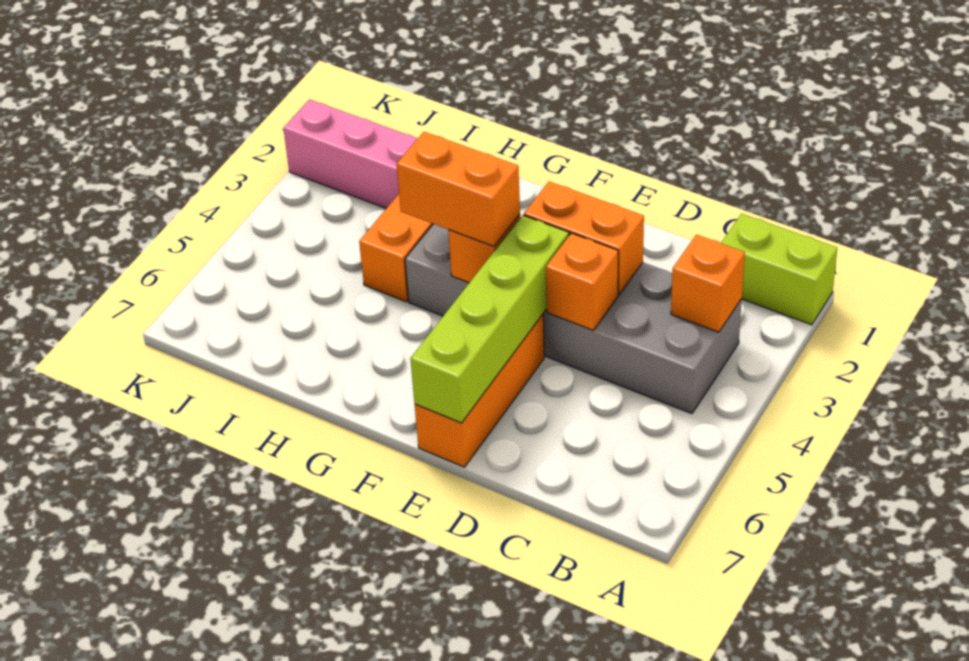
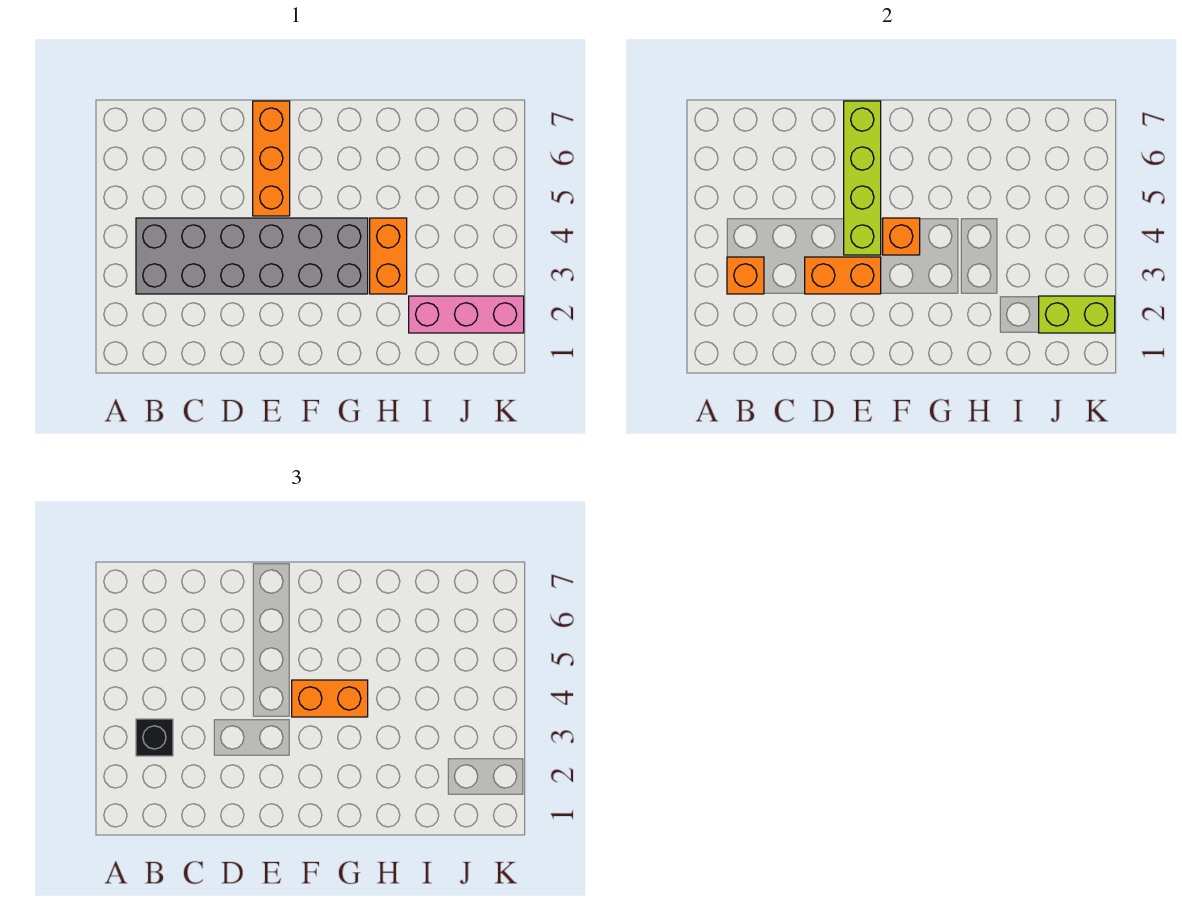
lime brick A1:B1 level 1 -> lime brick J2:K2 level 2
none -> black brick B3 level 3
orange brick D4 level 2 -> none

